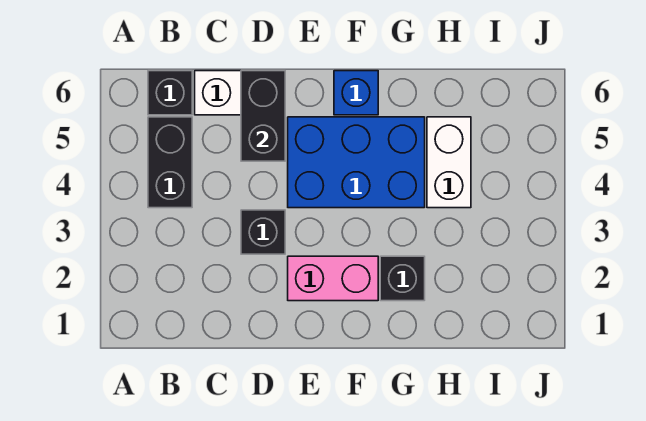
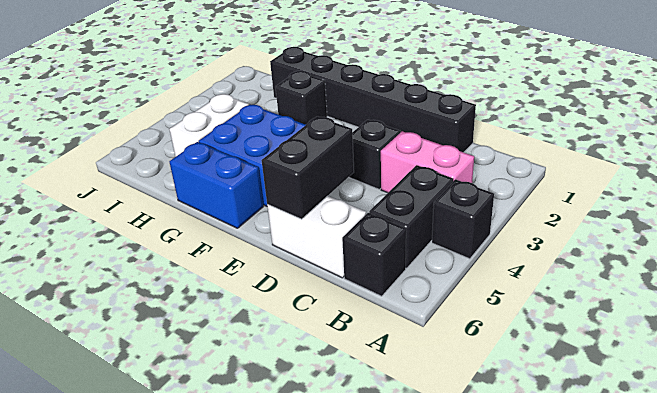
none -> black brick A4 level 1
none -> black brick C1:H1 level 1
pink brick E2:F2 level 1 -> pink brick B3:C3 level 1
blue brick F6 level 1 -> blue brick F6:G6 level 1

